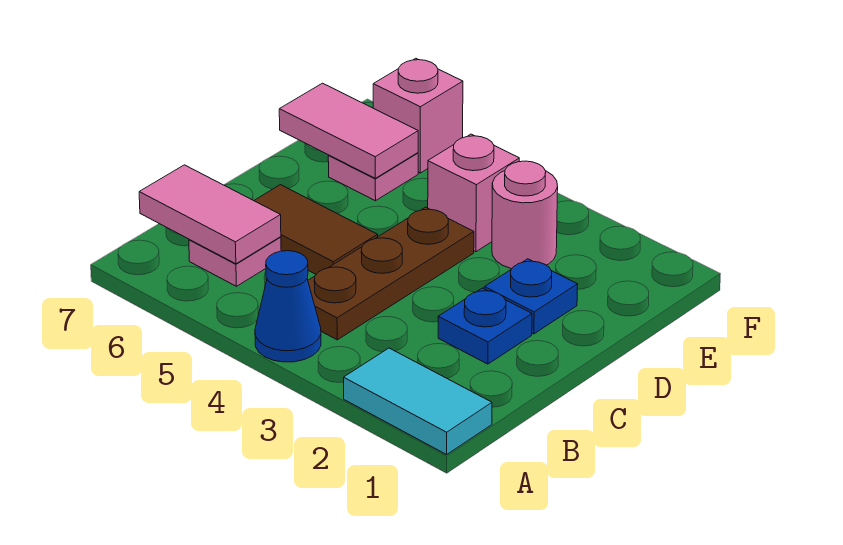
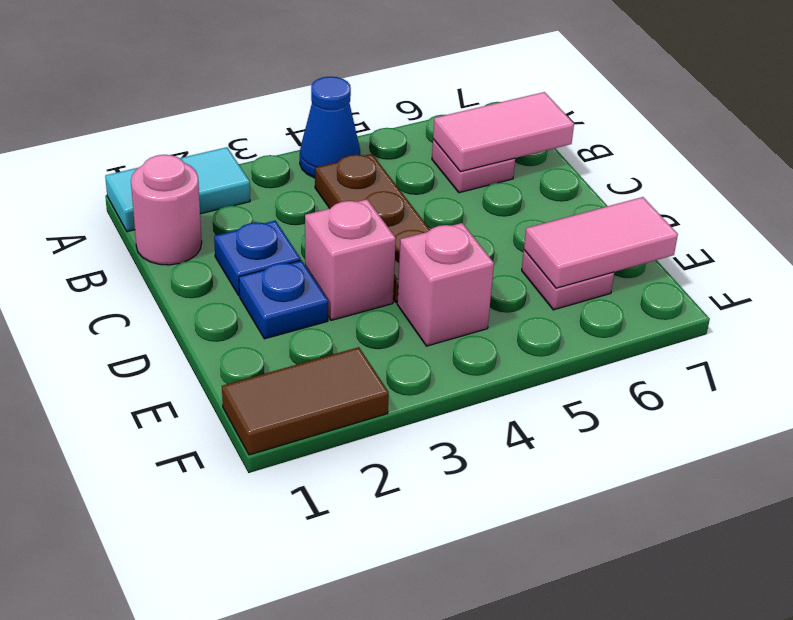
brown tile C5:C6 level 1 -> brown tile F1:F2 level 1
pink round brick E3 level 1 -> pink round brick B1 level 1
pink brick F6 level 1 -> pink brick D3 level 1

